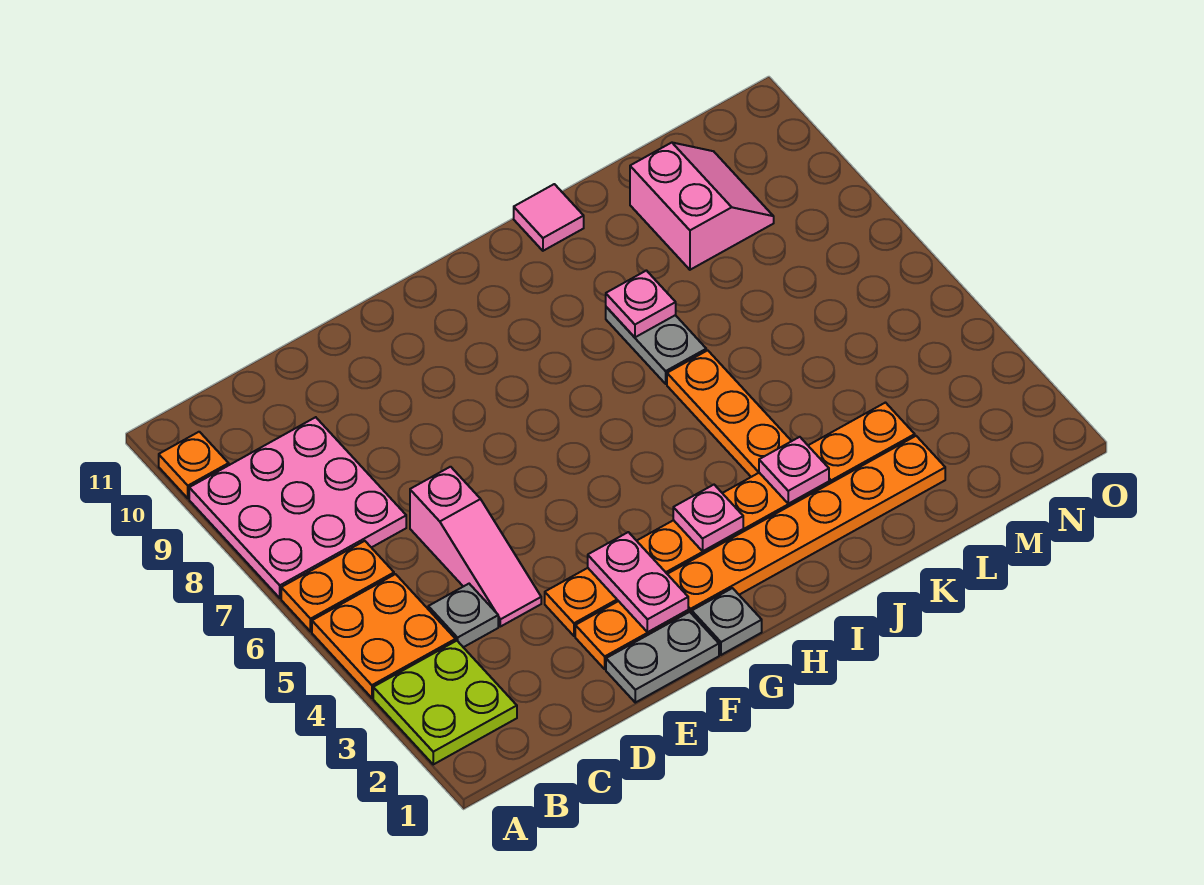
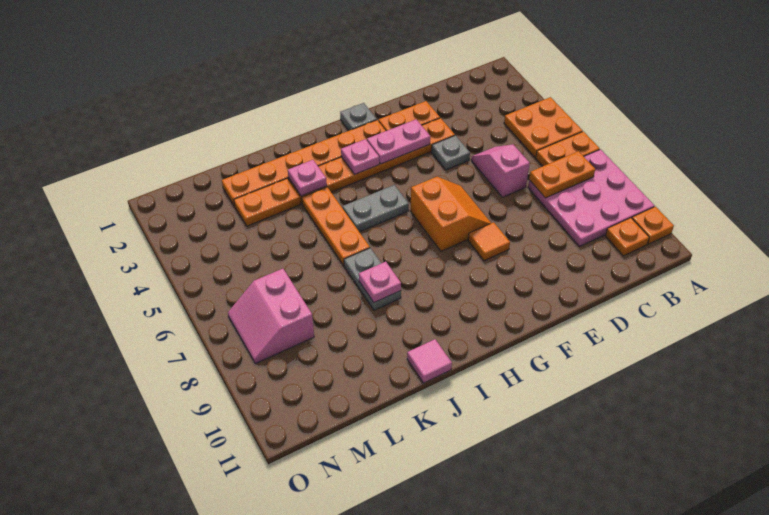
lime plate A2:B3 level 1 -> none
none -> orange plate B7:C7 level 2
none -> orange plate B10 level 1
grey plate C4 level 1 -> grey plate E4 level 1
pink slope D4:D6 level 1 top 6 -> pink slope D5:D6 level 1 top 6
grey plate E1:F1 level 1 -> grey plate H5:I5 level 1
pink plate F2:F3 level 2 -> pink plate F3:G3 level 2
none -> orange slope F6:G7 level 1 top G
none -> orange tile F8 level 1
pink slope L9:M10 level 1 top L -> pink slope M7:N8 level 1 top M

